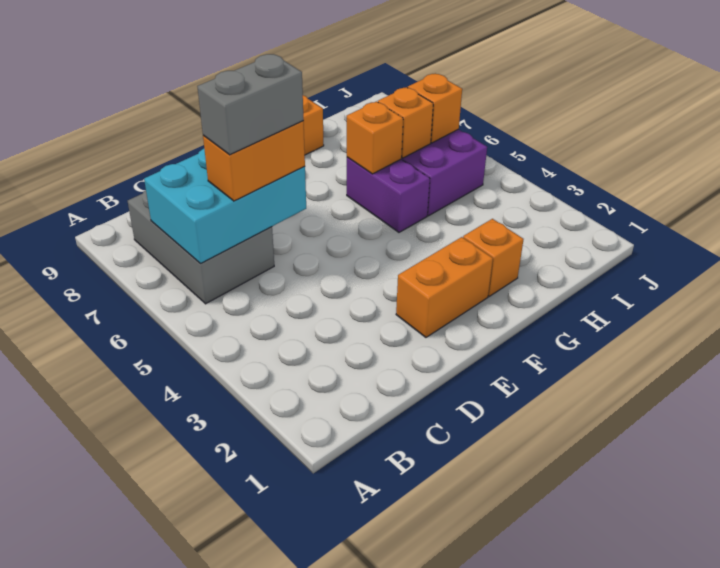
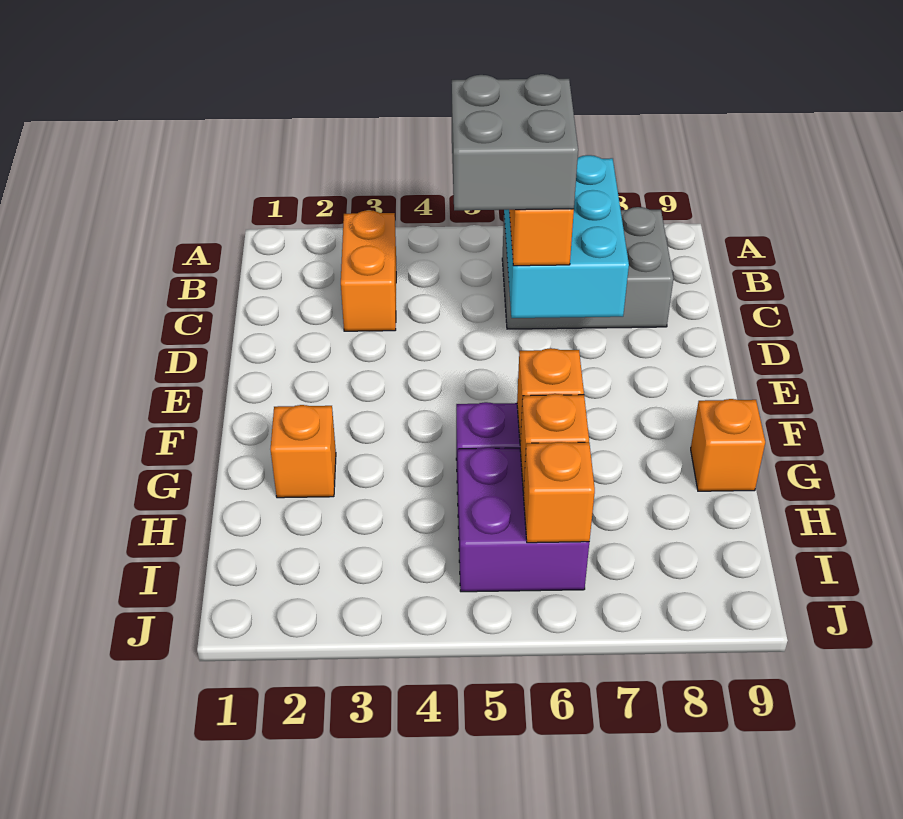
grey brick C6:D6 level 4 -> grey brick C5:D6 level 4
orange brick E2:F2 level 1 -> orange brick B3:C3 level 1

